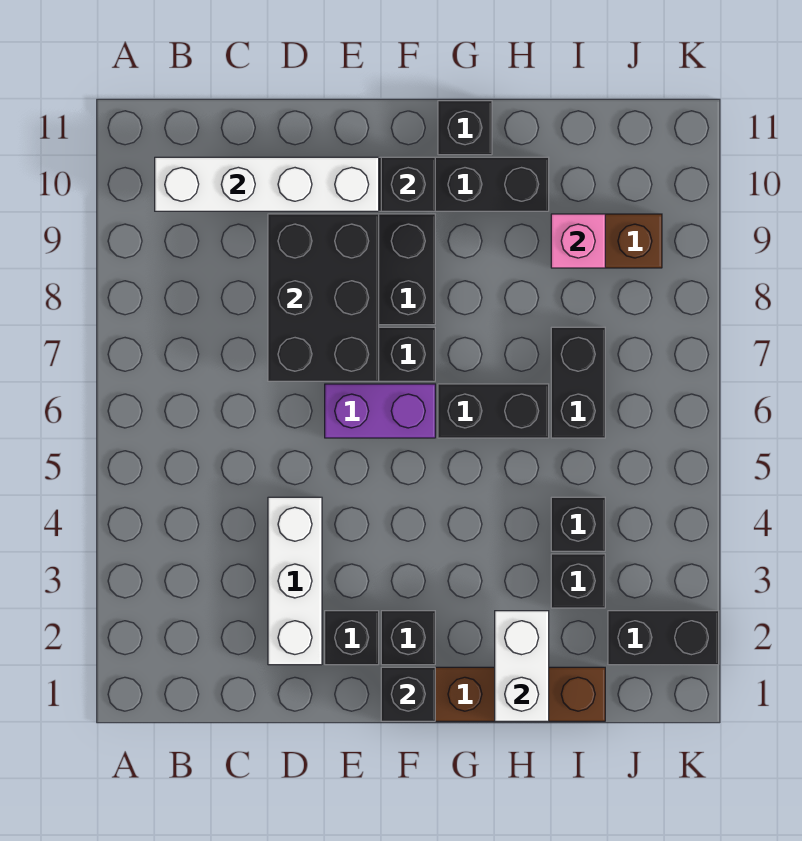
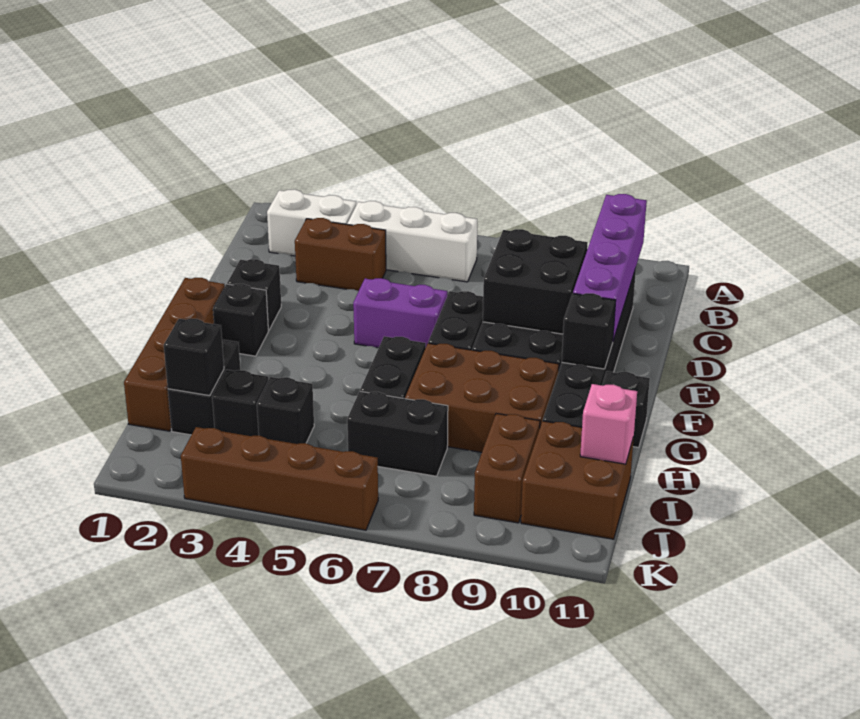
white brick B10:E10 level 2 -> purple brick B10:E10 level 2
none -> brown brick C3:C4 level 1
white brick D2:D4 level 1 -> white brick B4:B6 level 1
black brick D7:E9 level 2 -> black brick D8:E9 level 2
purple brick E6:F6 level 1 -> purple brick E5:E6 level 1
black brick F1 level 2 -> black brick I2 level 2
none -> brown brick G7:H9 level 1
white brick H1:H2 level 2 -> white brick B2:B3 level 1
pink brick I9 level 2 -> pink brick I11 level 2
none -> brown brick I10:J11 level 1
black brick J2:K2 level 1 -> black brick H2:I2 level 1
none -> brown brick K3:K6 level 1

